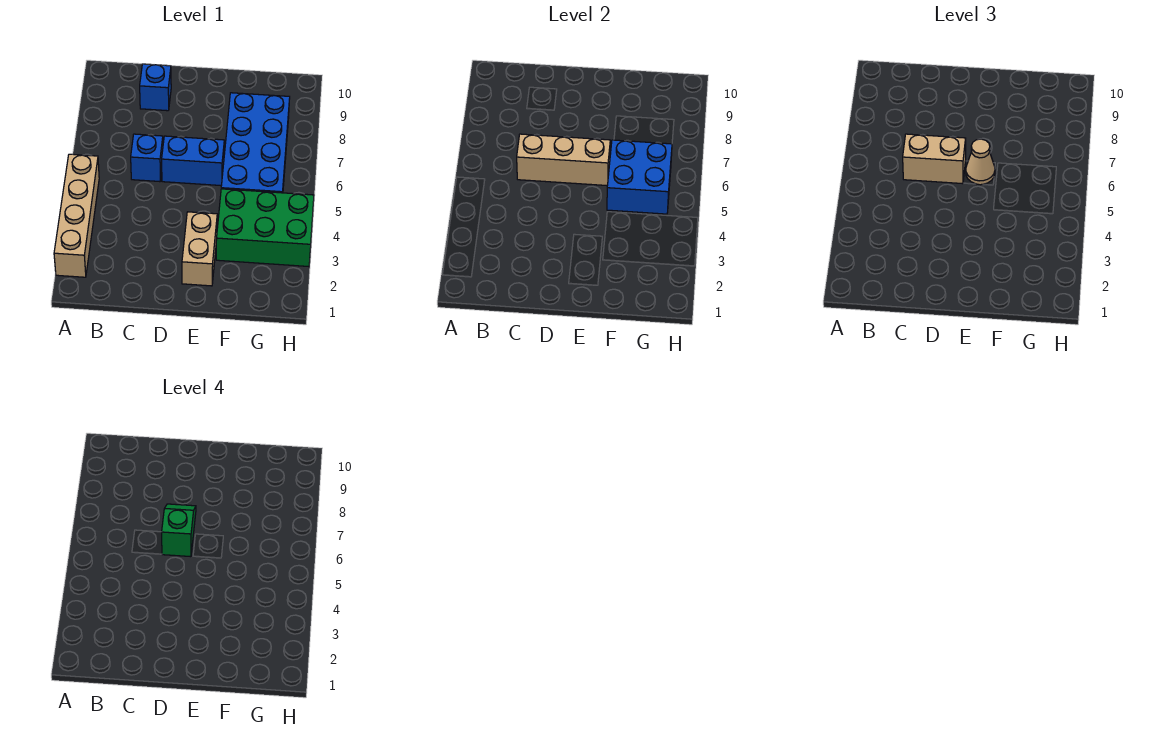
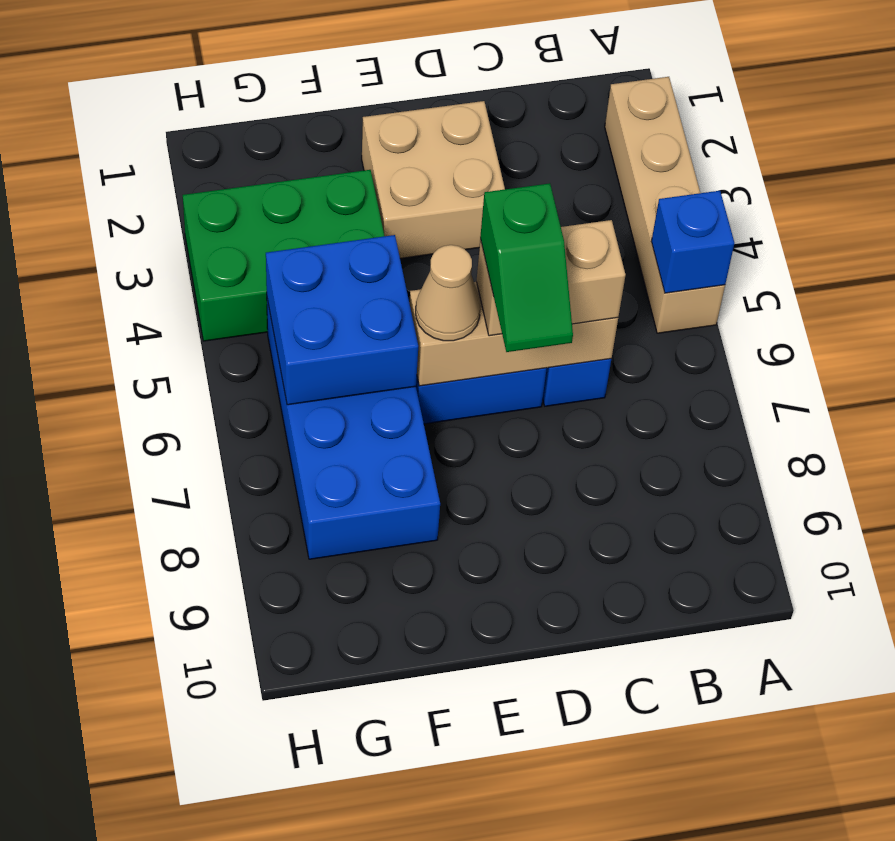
blue brick C9 level 1 -> blue brick A5 level 2
tan brick E2:E3 level 1 -> tan brick D2:E3 level 1

